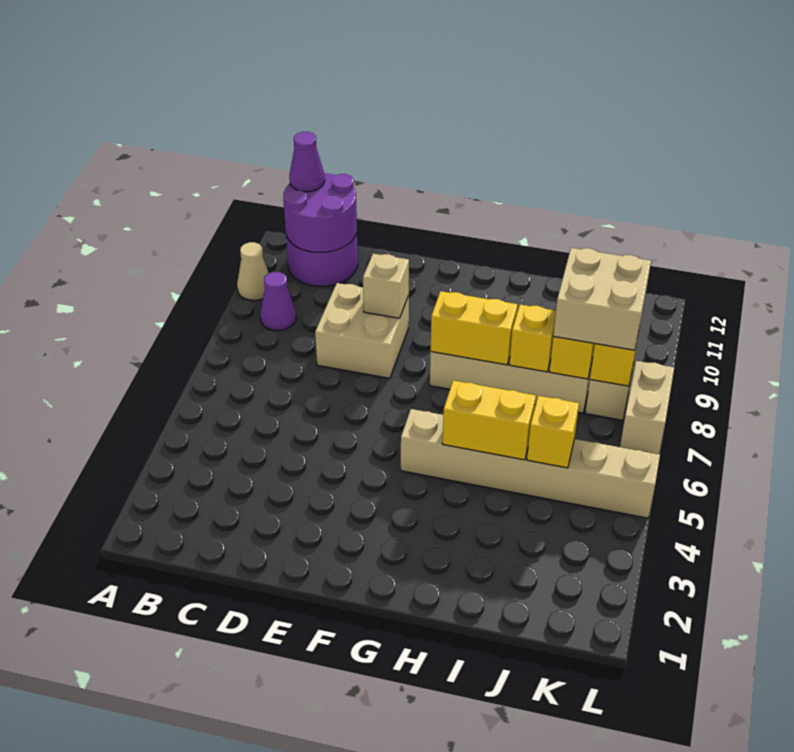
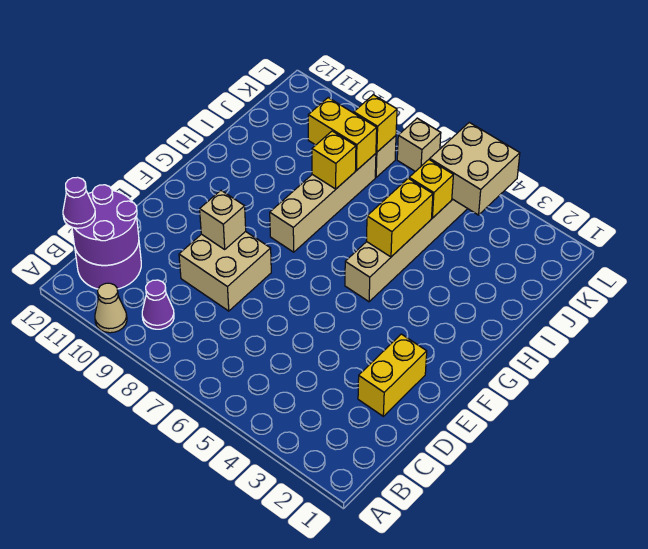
yellow brick G8:H8 level 2 -> yellow brick D2:E2 level 1
tan brick J8:K9 level 3 -> tan brick K4:L5 level 2
tan brick L7:L8 level 1 -> tan brick L7 level 1

